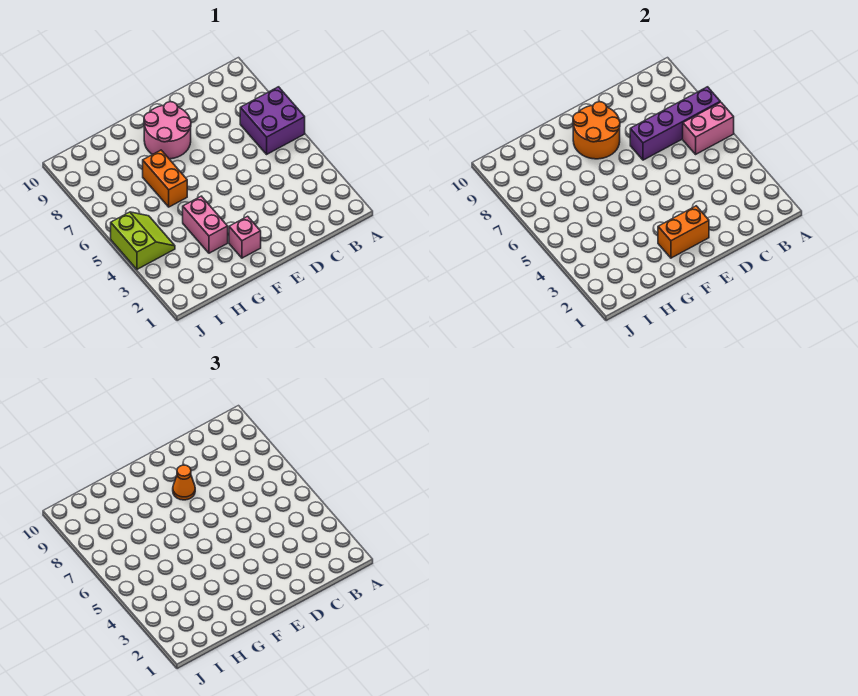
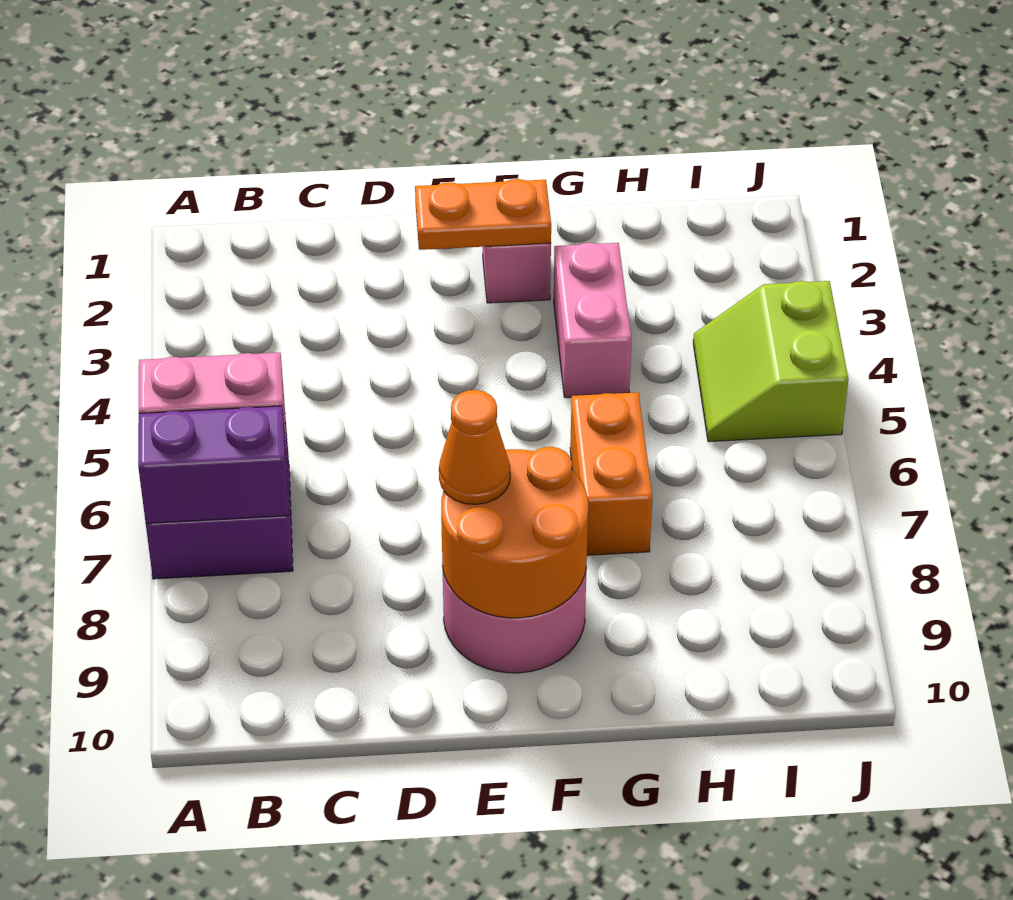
purple brick A7:D7 level 2 -> purple brick A7:B7 level 2
orange brick E2:F2 level 2 -> orange plate E2:F2 level 2

